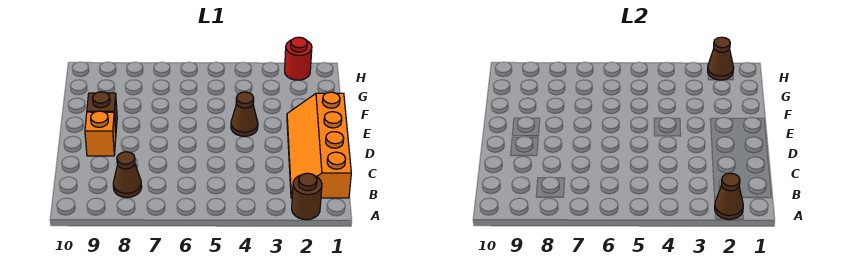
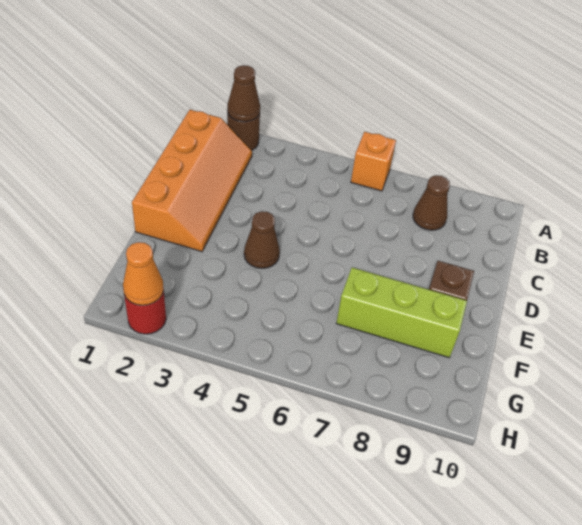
orange brick D9 level 1 -> orange brick A6 level 1
none -> lime brick F7:F9 level 1
brown cone H2 level 2 -> orange cone H2 level 2

